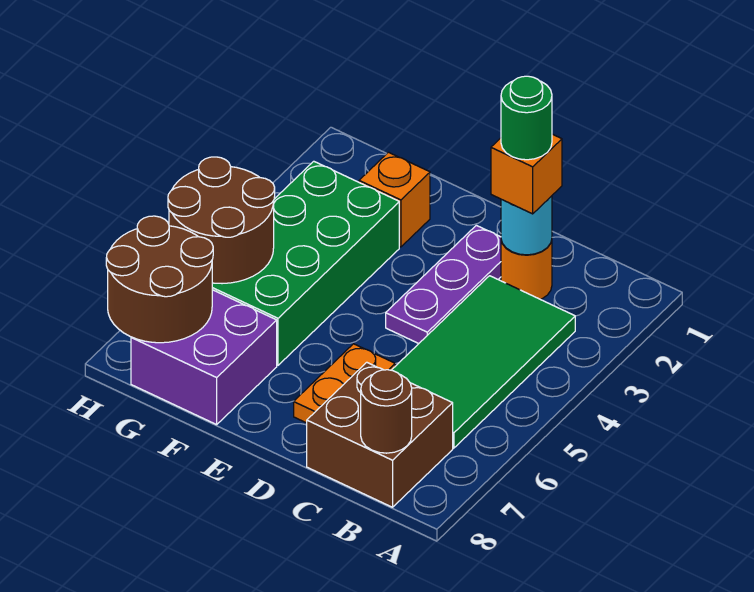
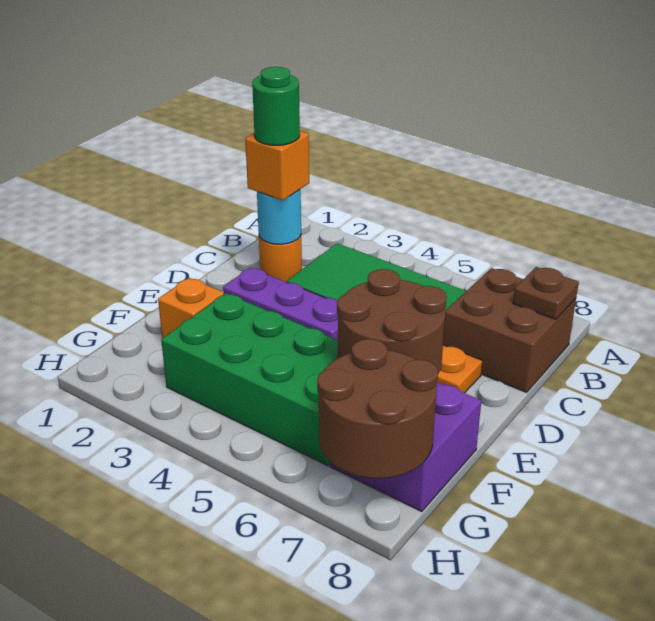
brown round brick B8 level 2 -> brown plate B8 level 2
brown round brick G5:H6 level 2 -> brown round brick E6:F7 level 2

